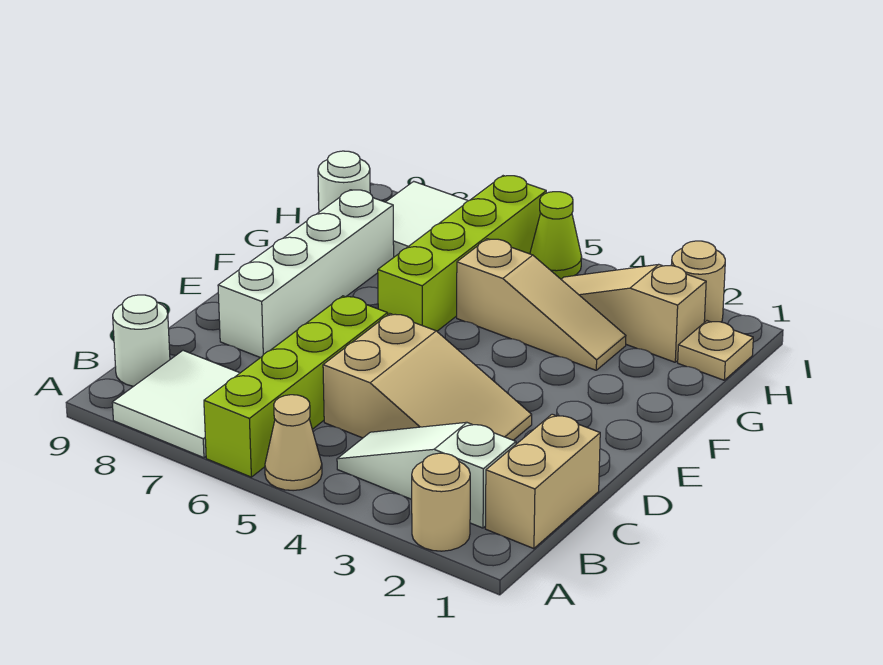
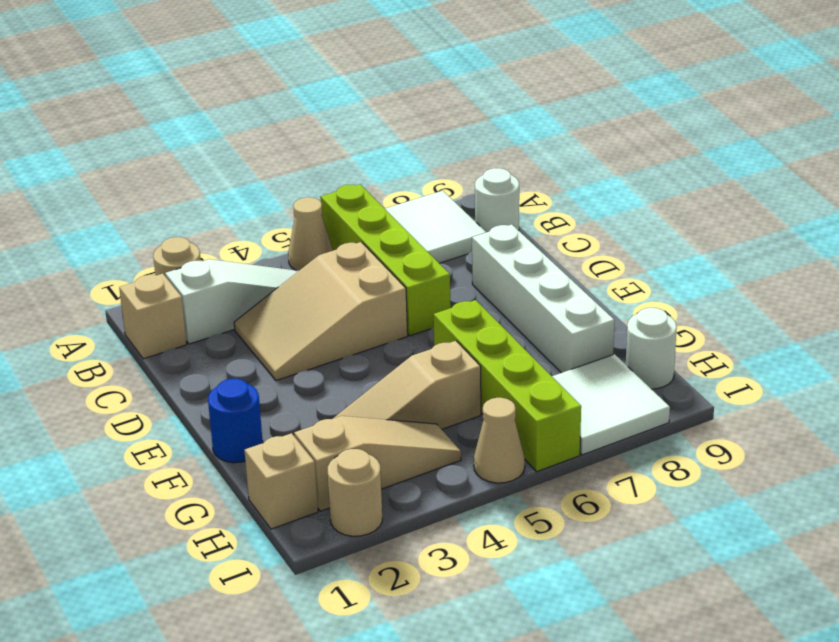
tan brick B1:C1 level 1 -> tan brick B1 level 1
none -> blue round brick F1 level 1
tan plate H1 level 1 -> tan brick H1 level 1
lime cone I5 level 1 -> tan cone I5 level 1

